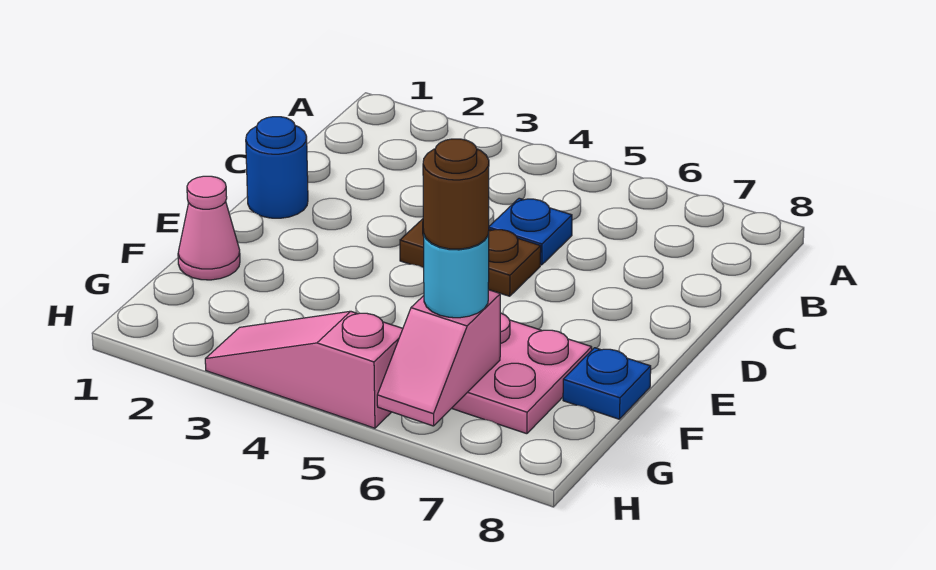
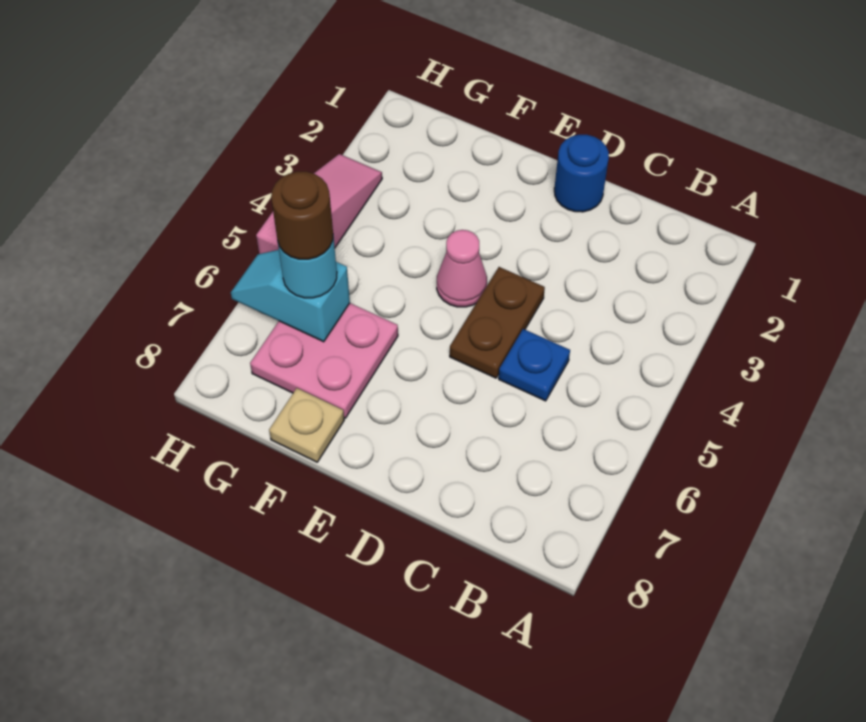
pink cone F1 level 1 -> pink cone E4 level 1
blue plate F8 level 1 -> tan plate F8 level 1
pink slope G6:H6 level 2 top G -> cyan slope G6:H6 level 2 top G

